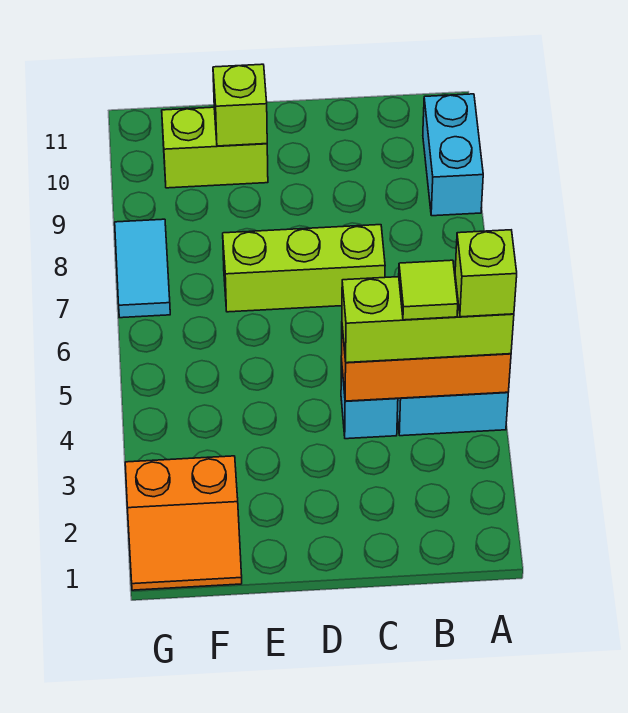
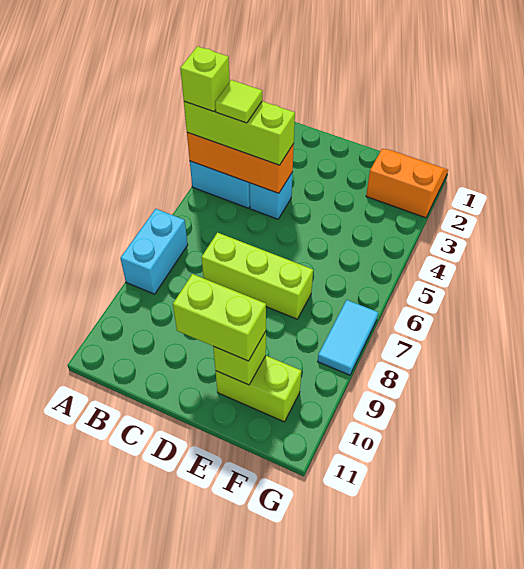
cyan brick A9:A10 level 1 -> cyan brick A7:A8 level 1
none -> lime brick D10:E10 level 3

